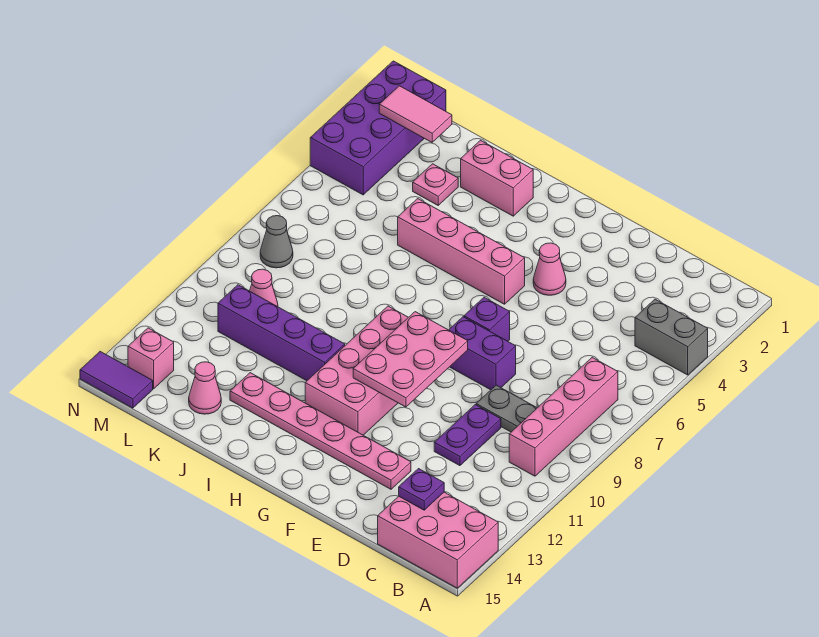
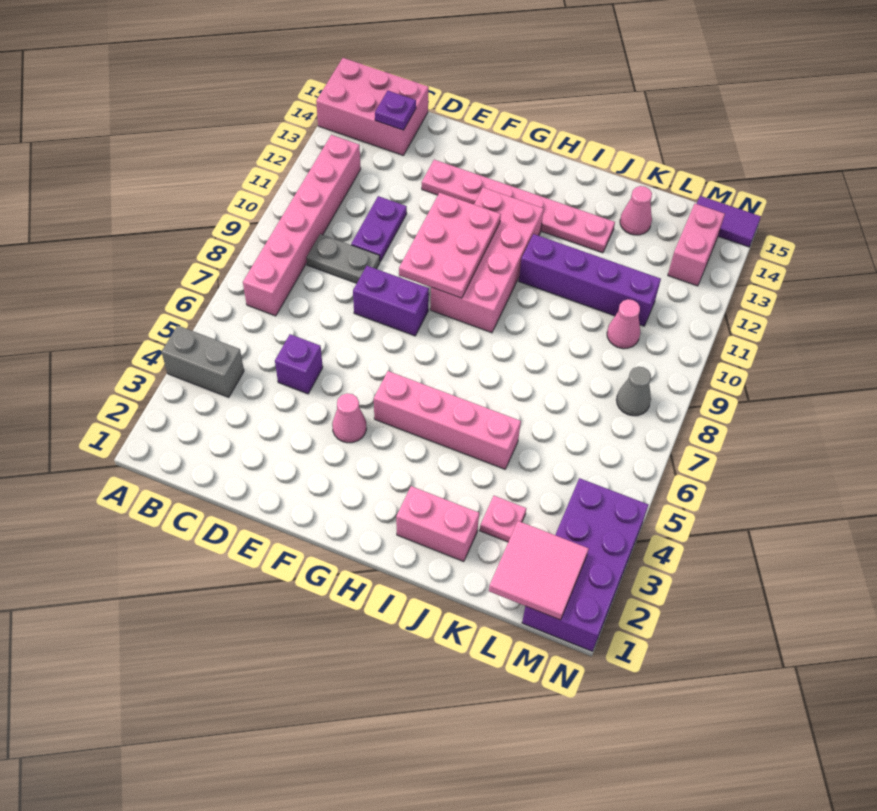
pink brick B7:B10 level 1 -> pink brick B7:B12 level 1
purple brick F7 level 1 -> purple brick D5 level 1
pink tile L2:M2 level 2 -> pink tile L1:M2 level 2
pink brick M14 level 1 -> pink brick M13:M14 level 1

